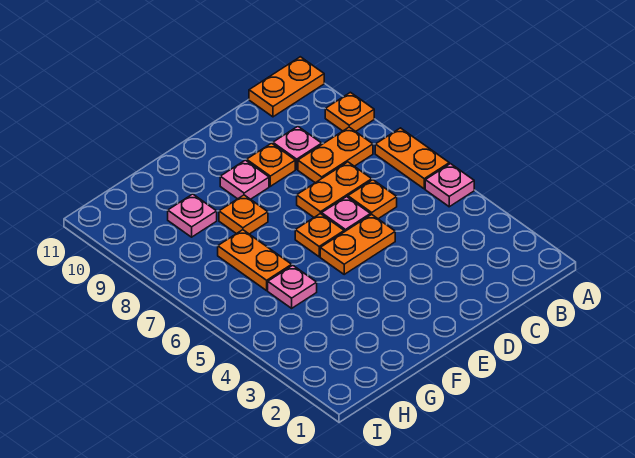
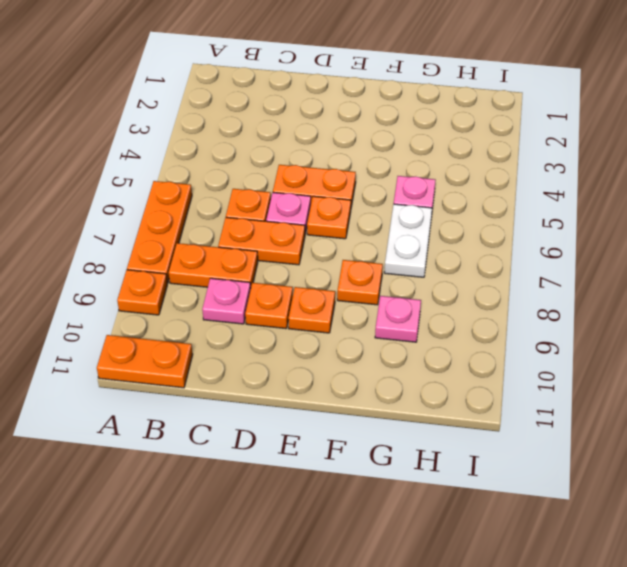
pink plate A5 level 1 -> none
orange plate A6:A7 level 1 -> orange plate A6:A8 level 1
pink plate E9 level 1 -> orange plate E9 level 1
orange plate G6:G7 level 1 -> white plate G6:G7 level 1

